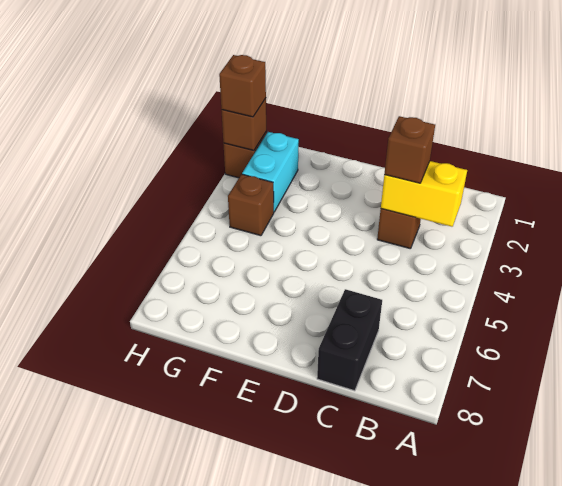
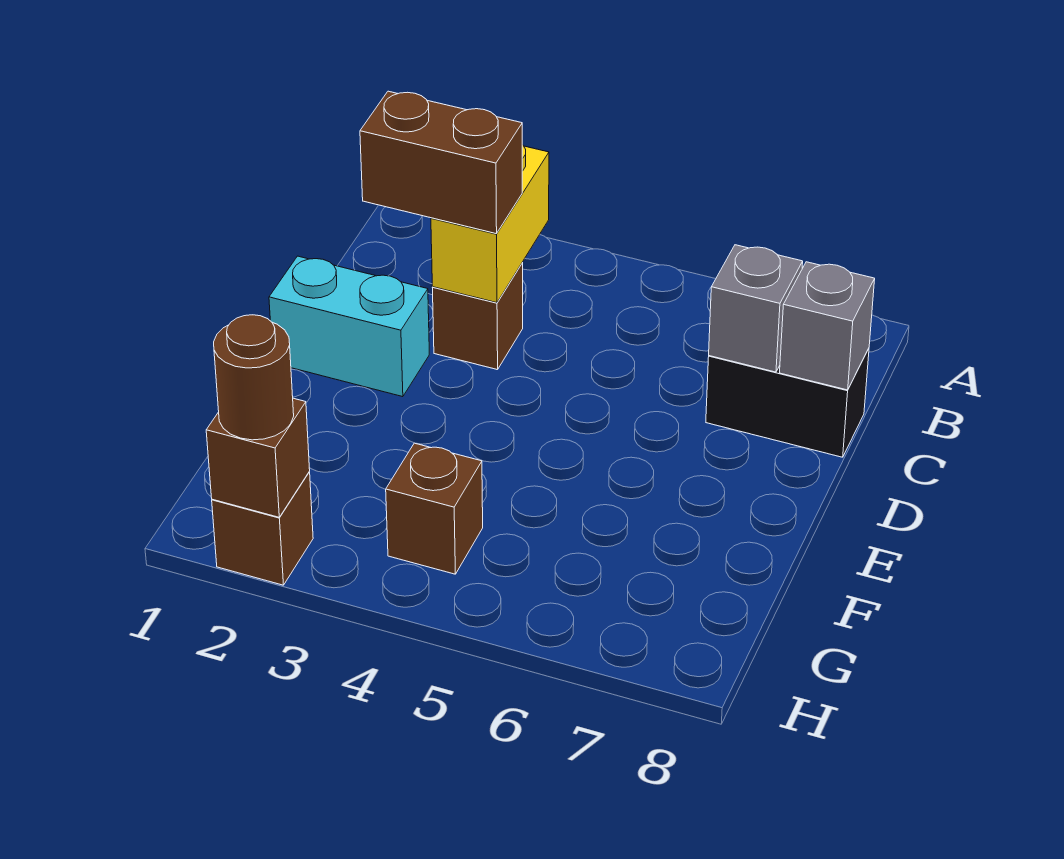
brown brick C3 level 3 -> brown brick C2:C3 level 3
none -> grey brick C7 level 2
none -> grey brick C8 level 2
cyan brick G2:G3 level 1 -> cyan brick D1:D2 level 1
brown brick H2 level 3 -> brown round brick H2 level 3

